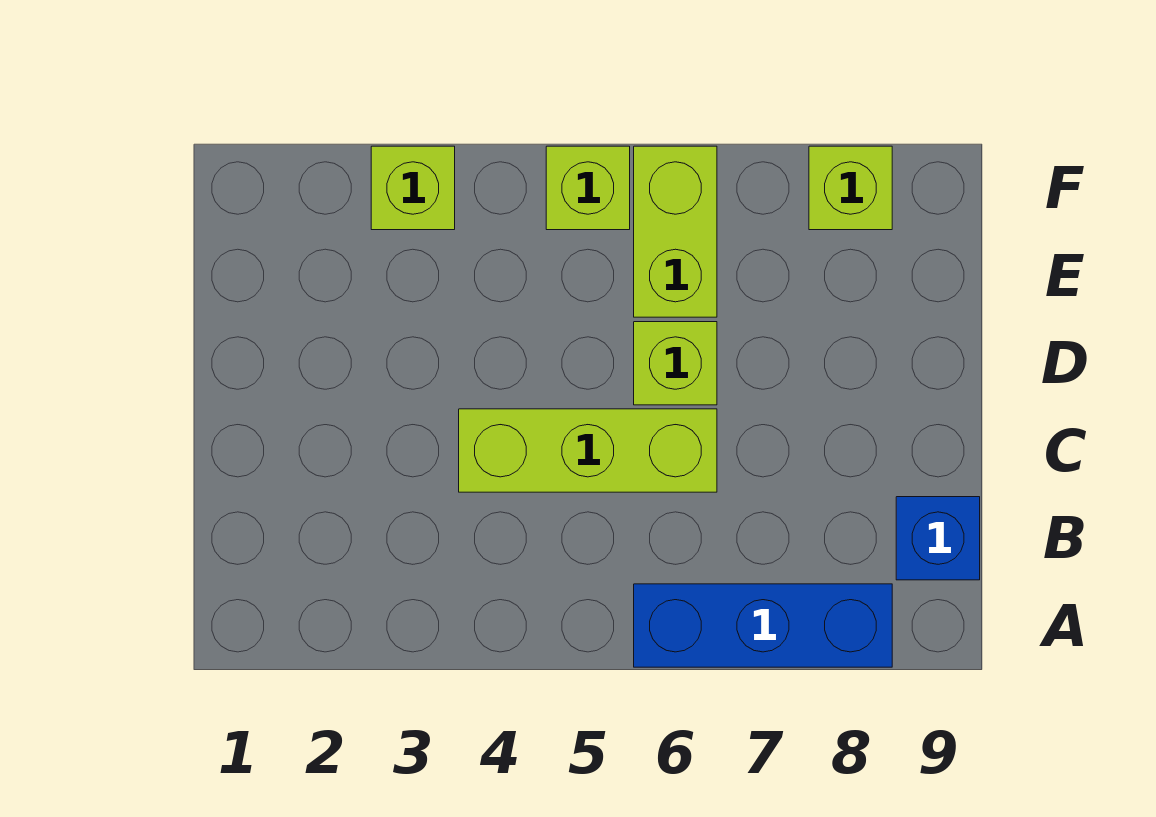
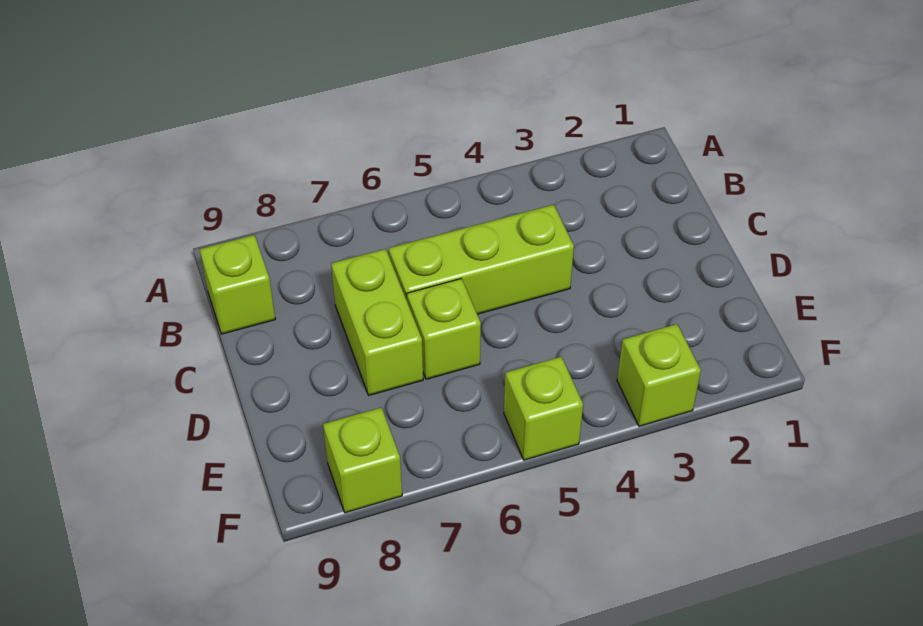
blue brick A6:A8 level 1 -> none
blue brick B9 level 1 -> lime brick B9 level 1
lime brick E6:F6 level 1 -> lime brick C7:D7 level 1

